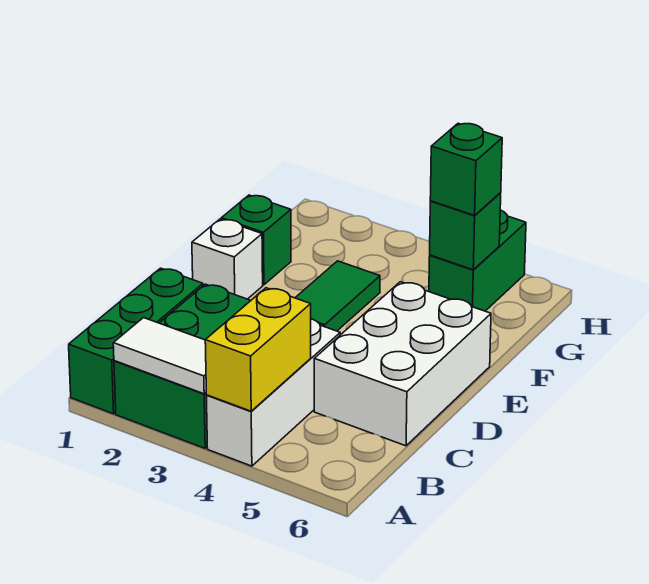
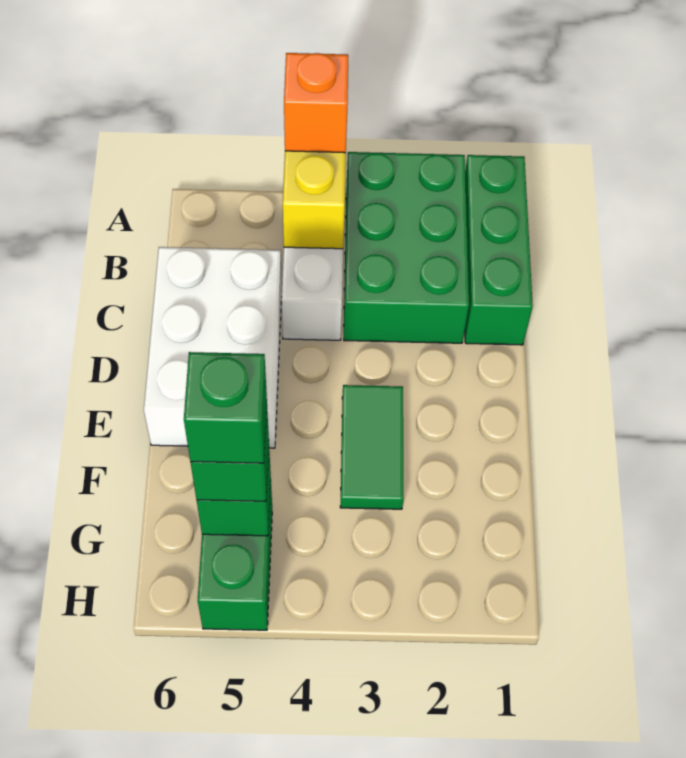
white tile A2:A3 level 2 -> none
none -> orange brick A4 level 3
white brick E1 level 1 -> none
green brick F1 level 1 -> green brick G5 level 4

